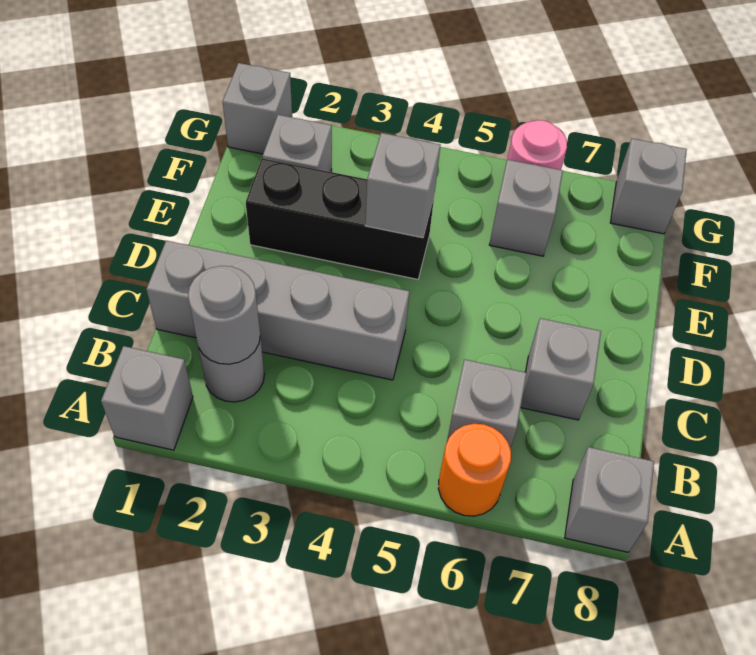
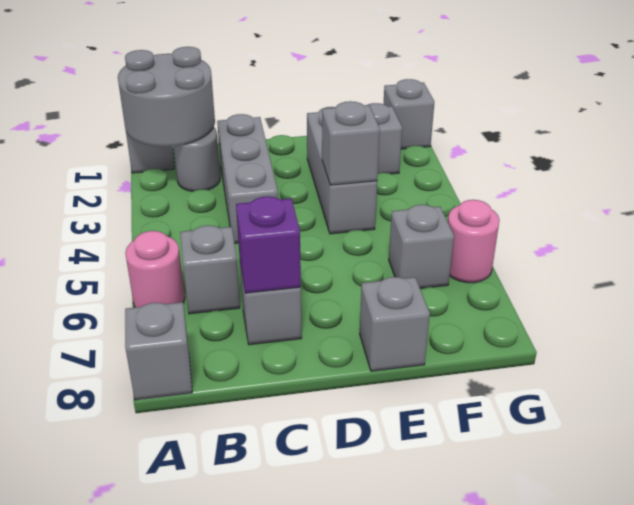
orange round brick A6 level 1 -> pink round brick A6 level 1
grey round brick B2 level 2 -> grey round brick A1:B2 level 2
grey brick C1:C4 level 1 -> grey brick C2:C4 level 1
none -> purple brick C7 level 2
black brick E2:E4 level 1 -> grey brick E2:E4 level 1
grey brick G8 level 1 -> grey brick E8 level 1

